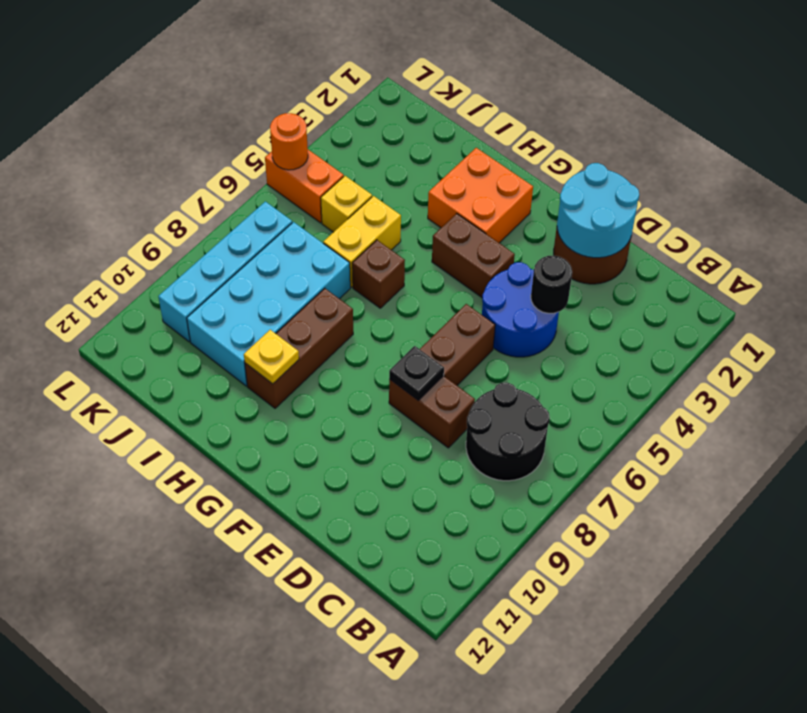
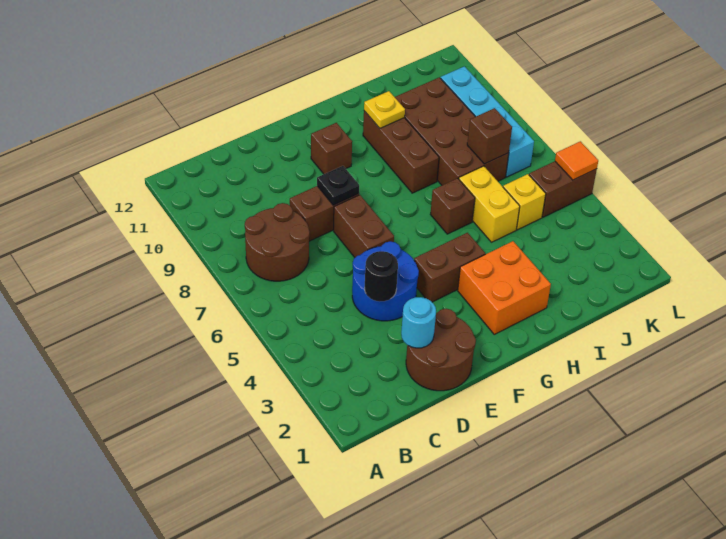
black round brick B7:C8 level 1 -> brown round brick B7:C8 level 1
cyan round brick D1:E2 level 2 -> cyan round brick D2 level 2
none -> brown brick F10 level 1
cyan brick I7:J10 level 1 -> brown brick I7:J10 level 1
none -> brown brick J7 level 2
orange brick K5:L5 level 1 -> brown brick K5:L5 level 1
orange round brick L5 level 2 -> orange tile L5 level 2

